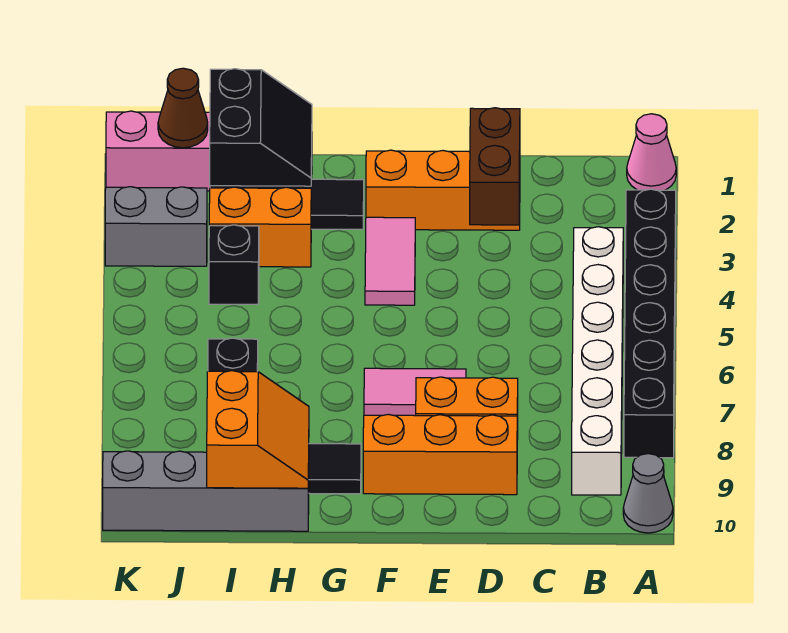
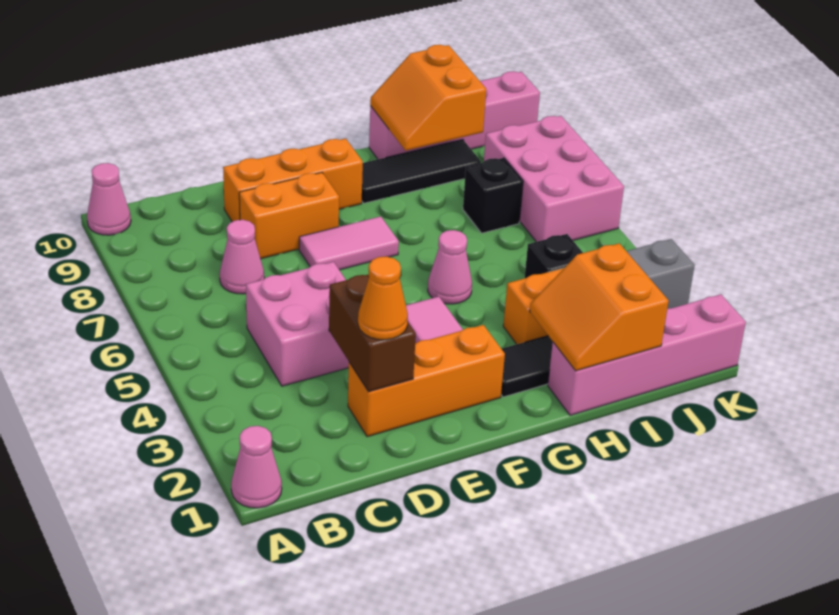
black brick A3:A8 level 1 -> none
grey cone A10 level 1 -> pink cone A10 level 1
white brick B4:B9 level 1 -> none
none -> pink brick C4:D5 level 1
none -> pink cone C7 level 1
none -> orange cone D2 level 3
none -> pink cone G5 level 1
black slope H1:I2 level 2 top I -> orange slope H1:I2 level 2 top I
grey brick H10:K10 level 1 -> pink brick H10:K10 level 1
brown cone J1 level 2 -> none
none -> pink brick J6:K8 level 1

